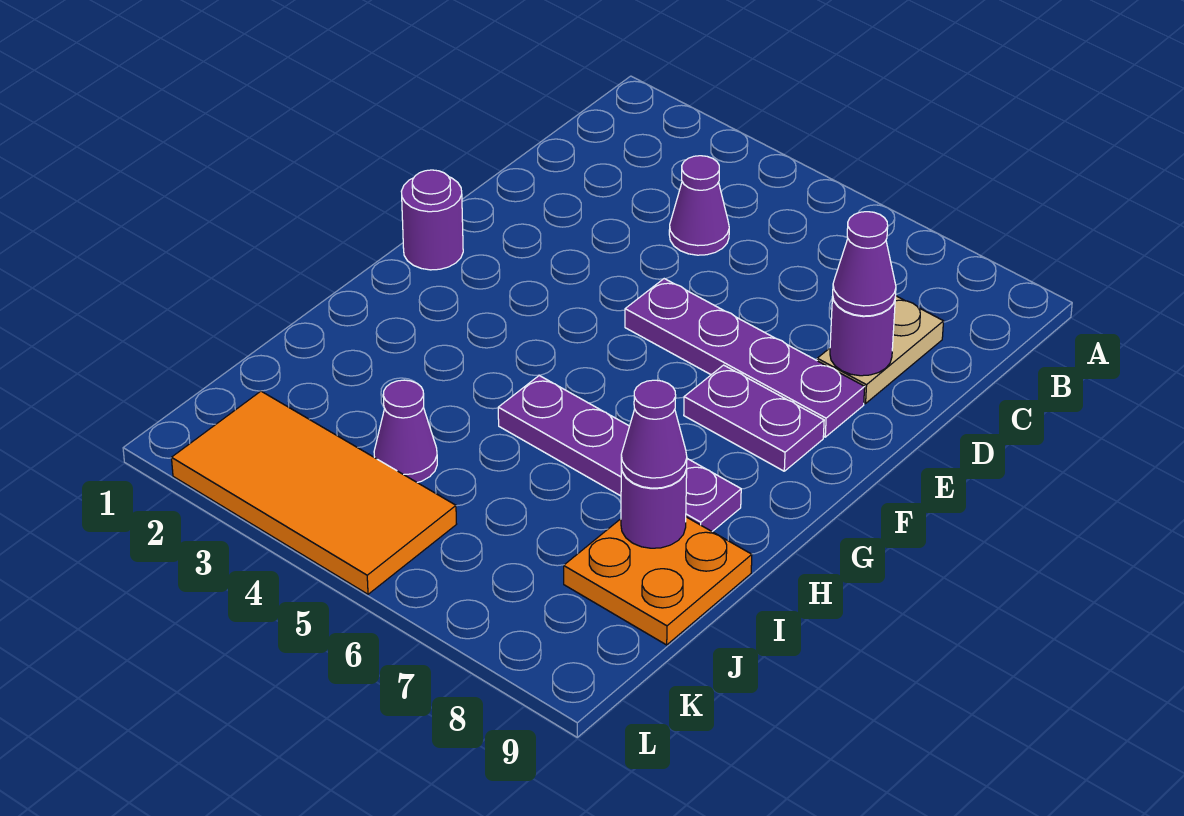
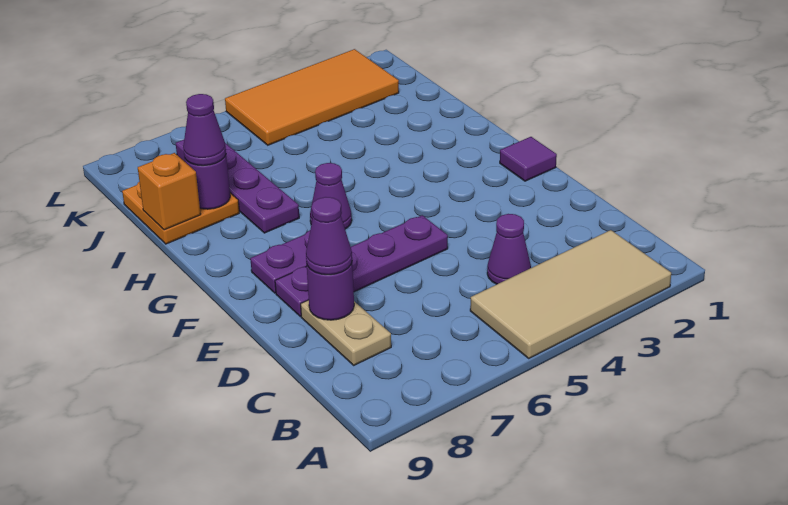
none -> tan tile A2:B5 level 1
purple round brick F1 level 1 -> purple tile F1 level 1
purple plate H5:H8 level 1 -> purple plate H7:K7 level 1
none -> orange brick I9 level 2
purple cone J4 level 1 -> purple cone G6 level 1

